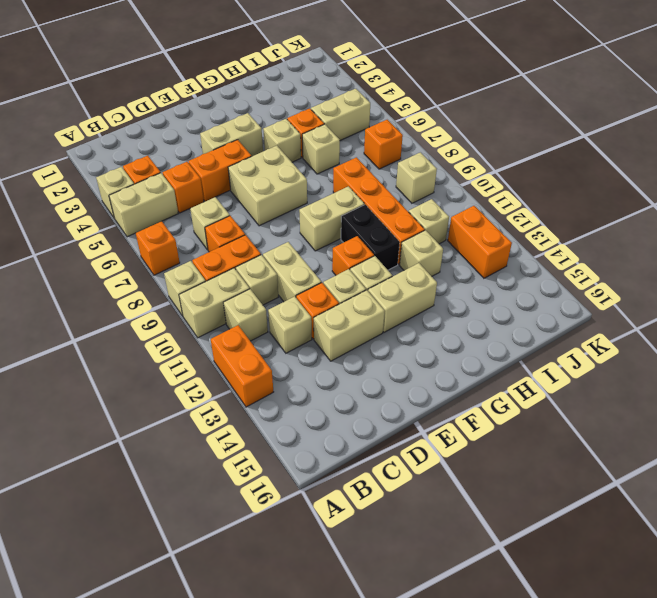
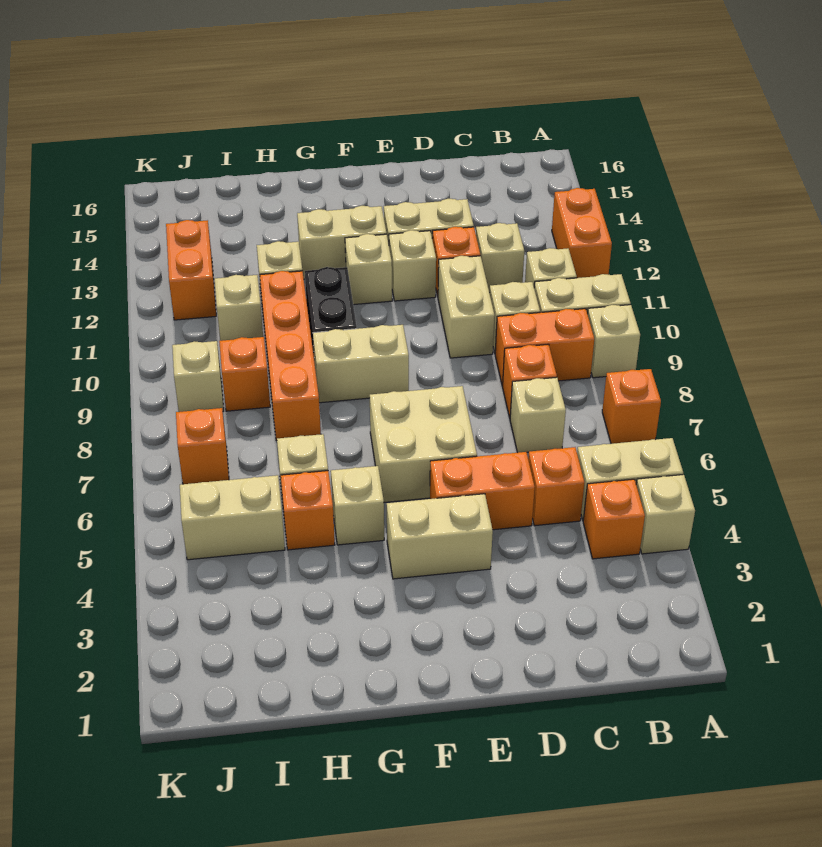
orange brick F11 level 1 -> orange brick I9 level 1

